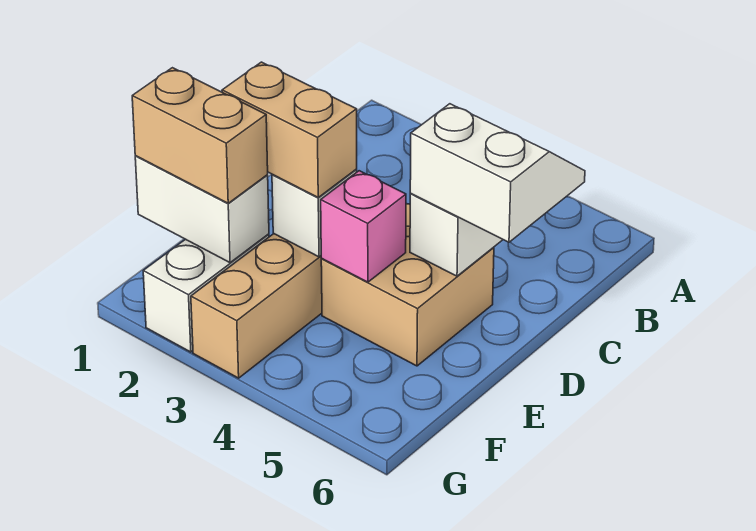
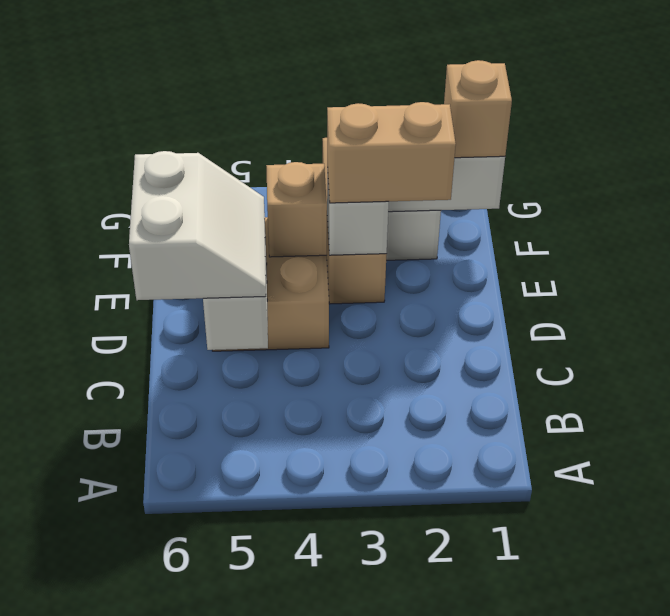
white slope C5:D6 level 3 top D -> white slope C5:D6 level 3 top 6
pink brick E4 level 2 -> tan brick E4 level 2
tan brick F1:F2 level 3 -> tan brick F1 level 3

